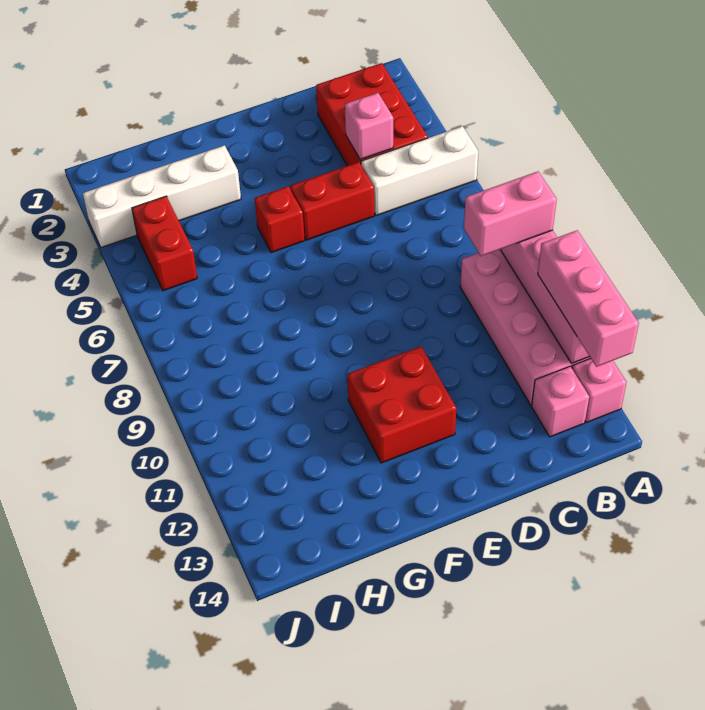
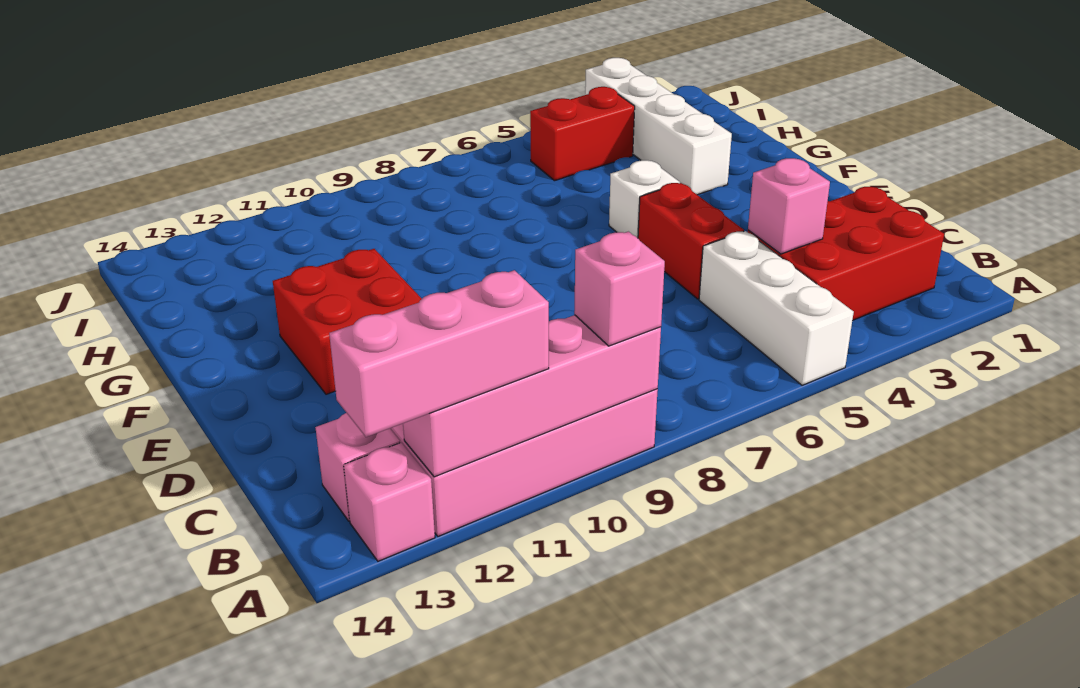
pink brick A9:B9 level 3 -> pink brick A9 level 3
red brick F5 level 1 -> white brick F5 level 1

